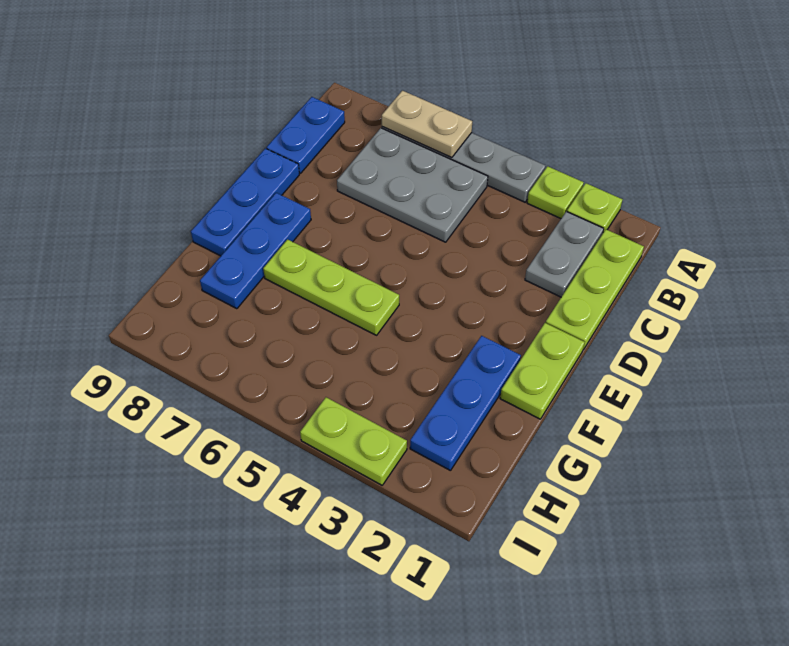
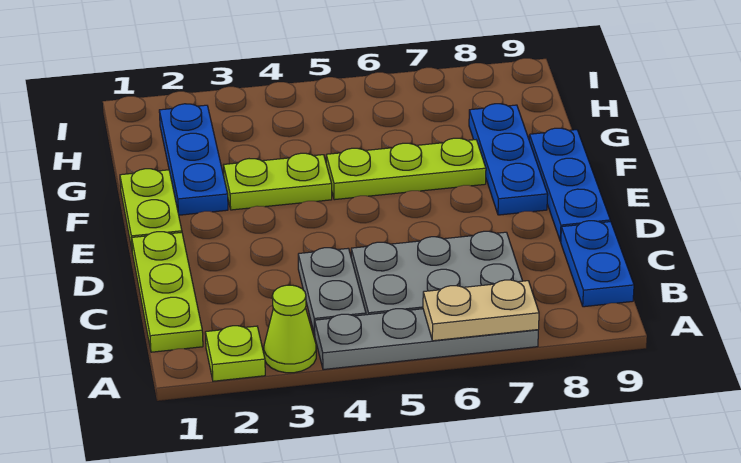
lime plate A3 level 1 -> lime cone A3 level 1
grey plate B2:C2 level 1 -> grey plate B4:C4 level 1
lime plate I3:I4 level 1 -> lime plate F3:F4 level 1

